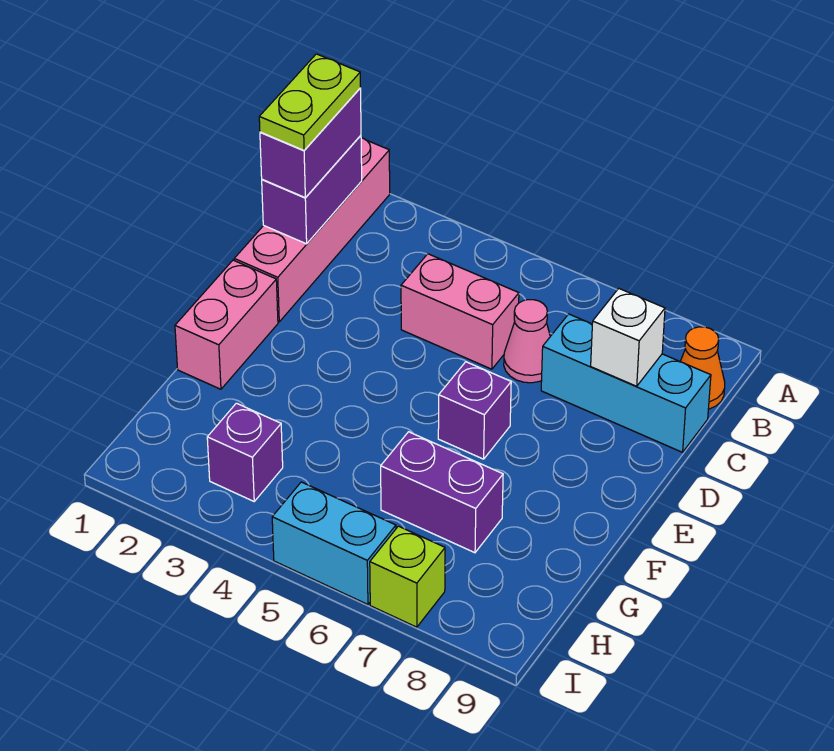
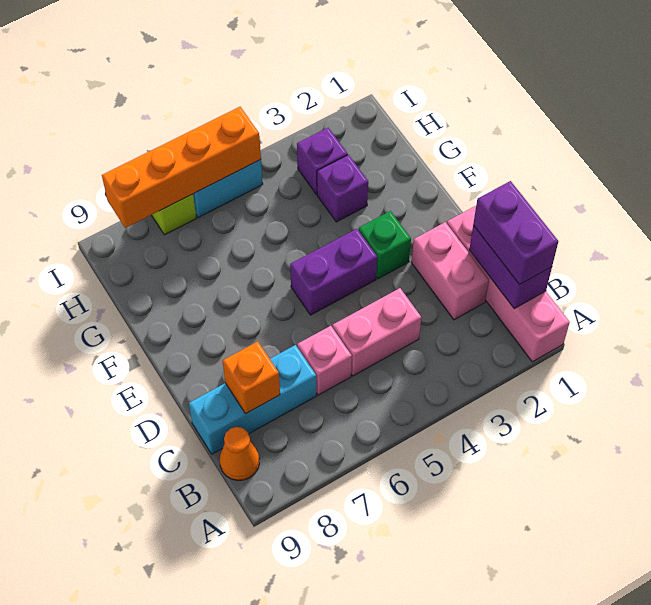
lime plate B1:C1 level 4 -> none
pink cone C6 level 1 -> pink brick C6 level 1
white brick C8 level 2 -> orange brick C8 level 2
pink brick E1:F1 level 1 -> pink brick C2:D2 level 1
none -> green brick E3 level 1
purple brick E6 level 1 -> purple brick G3 level 1
purple brick G6:G7 level 1 -> purple brick E4:E5 level 1
none -> orange brick I5:I8 level 2

